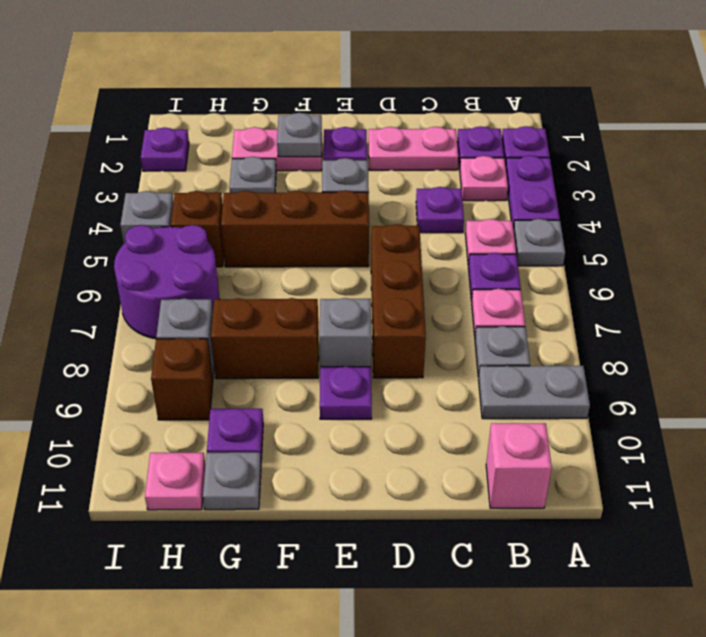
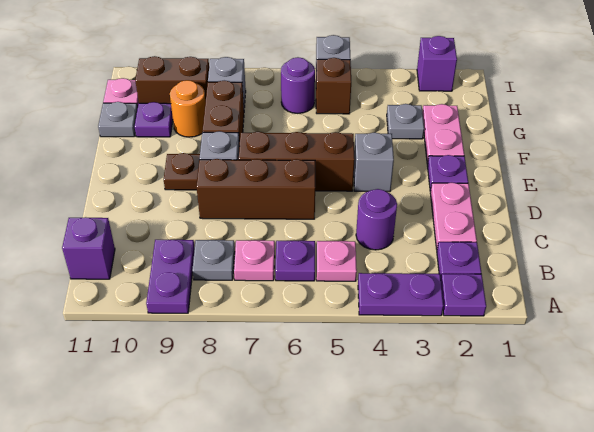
grey plate A5 level 1 -> none
grey plate A9:B9 level 1 -> purple plate A9:B9 level 1
pink plate B3 level 1 -> none
pink brick B11 level 1 -> purple brick B11 level 1
purple plate C4 level 1 -> purple round brick C4 level 1
brown brick E5:G5 level 1 -> brown brick E5:E7 level 1
purple plate E9 level 1 -> brown plate E9 level 1
grey plate F2 level 2 -> none
none -> orange round brick G9 level 1
purple round brick H6:I7 level 1 -> purple round brick H6 level 1
brown brick H9 level 1 -> brown brick H9:H10 level 1
purple plate I2 level 1 -> purple brick I2 level 1

